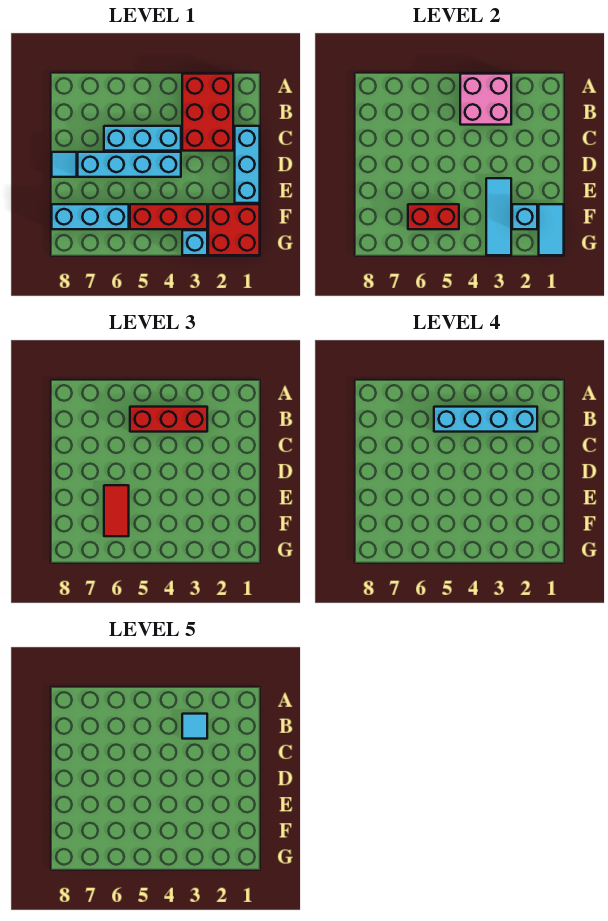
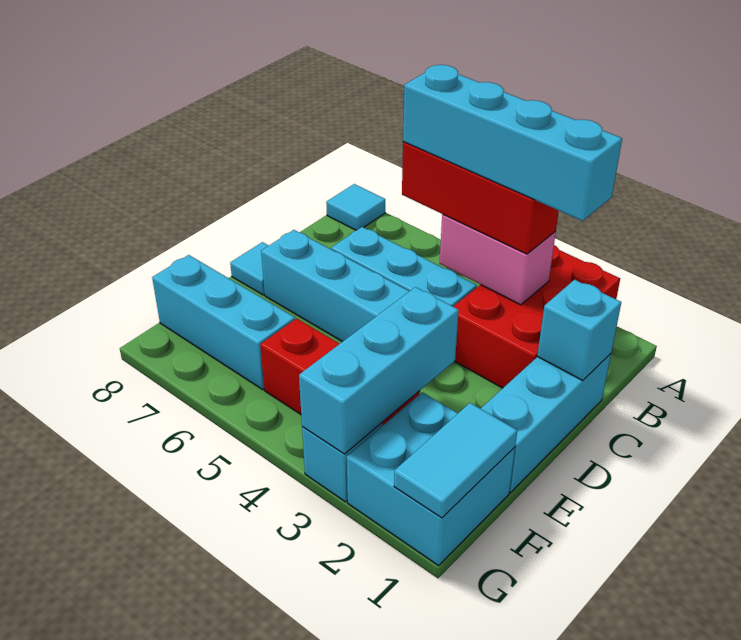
pink brick A3:B4 level 2 -> pink brick B3:B4 level 2
cyan tile B3 level 5 -> cyan tile A8 level 1
cyan tile E3:G3 level 2 -> cyan brick E3:G3 level 2
red tile E6:F6 level 3 -> none
red brick F1:G2 level 1 -> cyan brick F1:G2 level 1
cyan brick F2 level 2 -> cyan brick C1 level 2
red brick F5:F6 level 2 -> none

